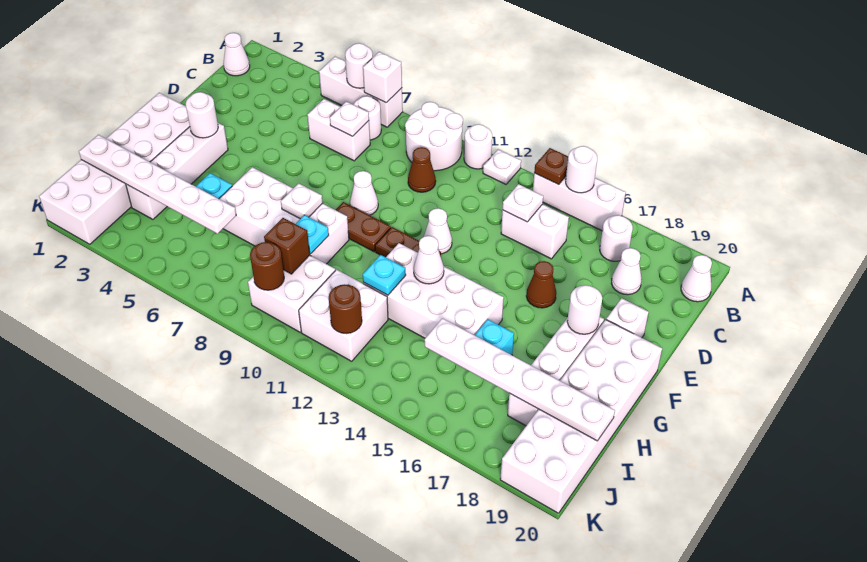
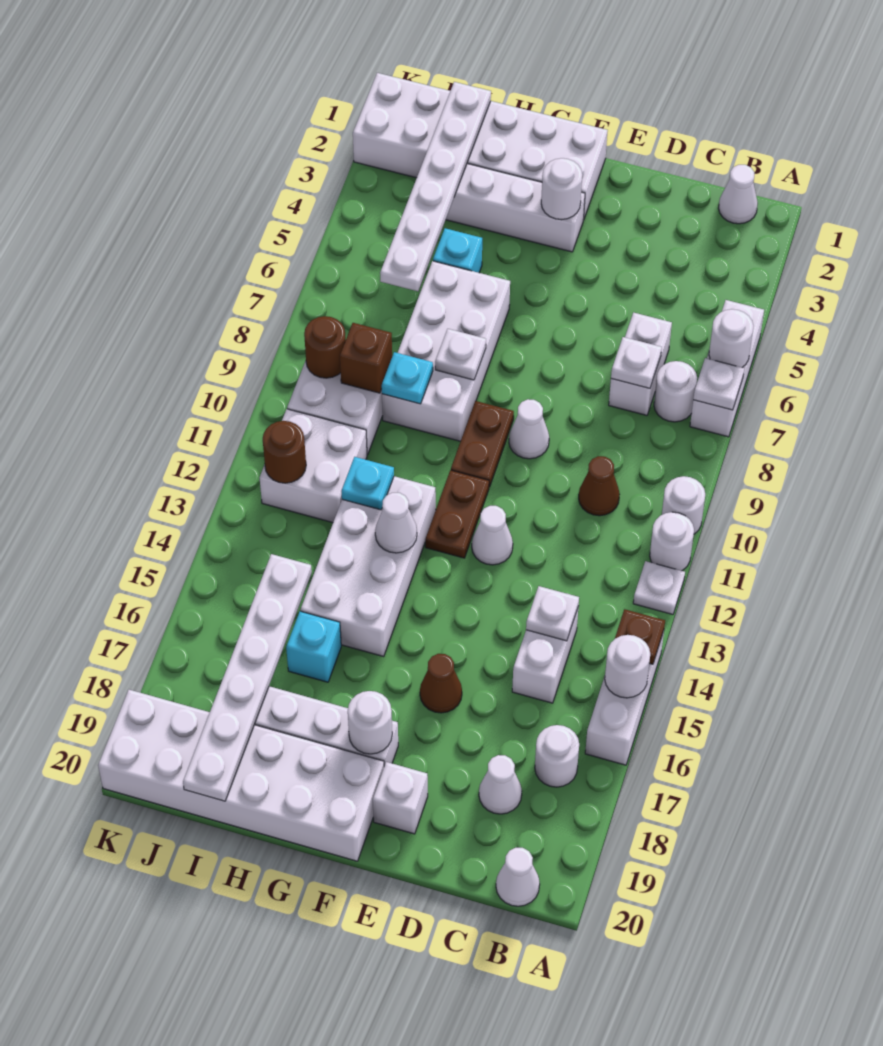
white brick A7 level 2 -> white plate A7 level 2
white round brick A9:B10 level 1 -> white round brick A10 level 1

